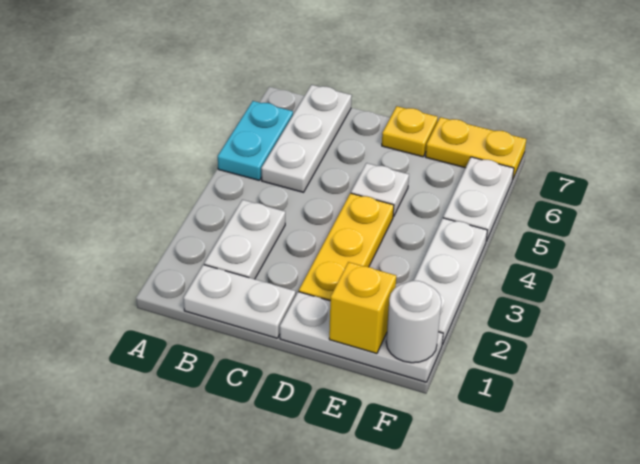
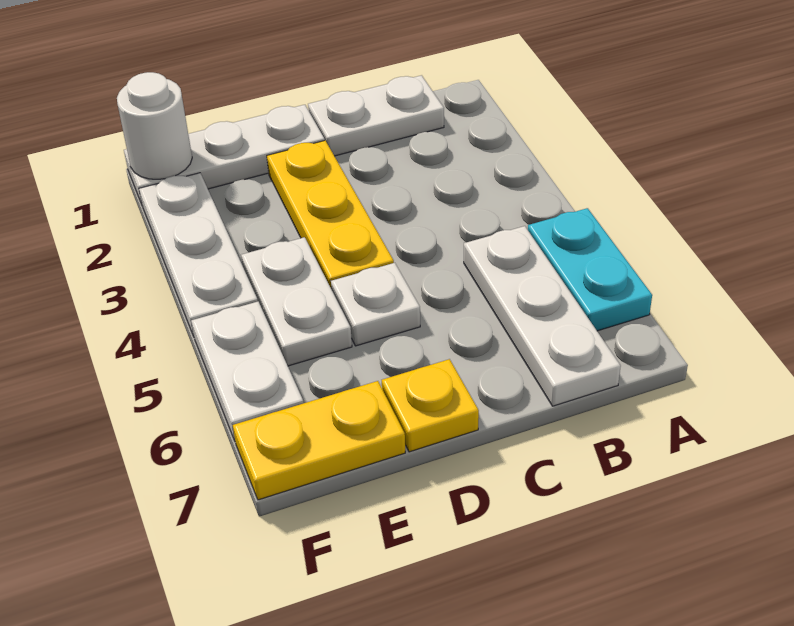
white plate B2:B3 level 1 -> white plate E4:E5 level 1
yellow brick E1 level 2 -> none

